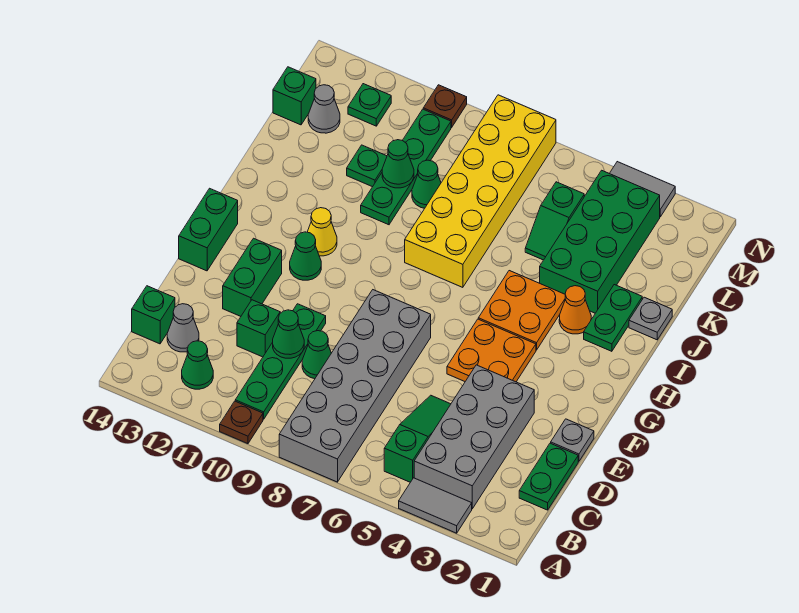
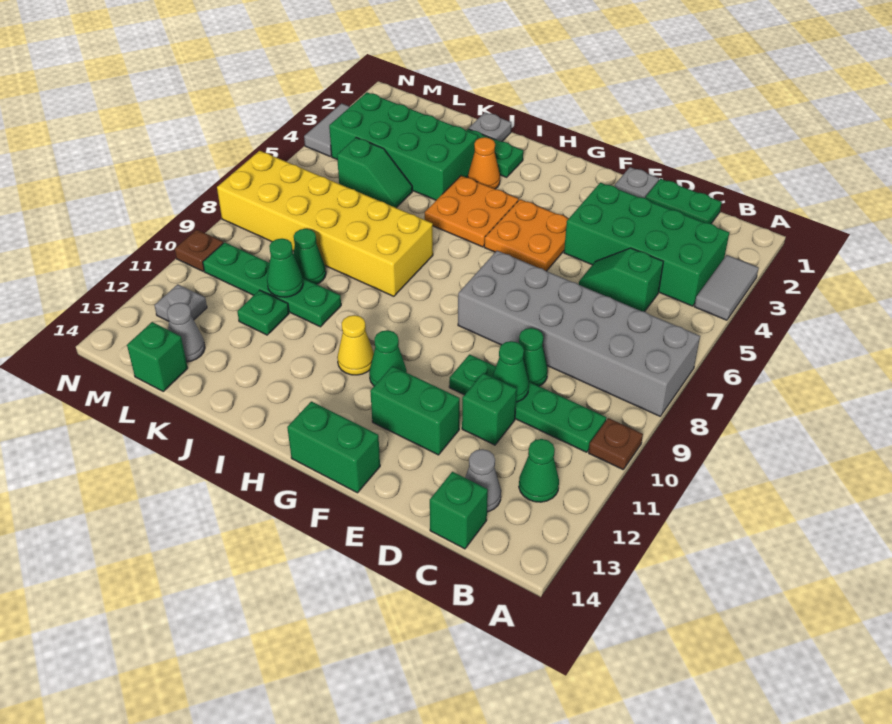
grey brick B3:E4 level 1 -> green brick B3:E4 level 1
green slope B5:D5 level 1 top B -> green slope C5:D5 level 1 top C
green plate M12 level 1 -> grey plate M12 level 1

